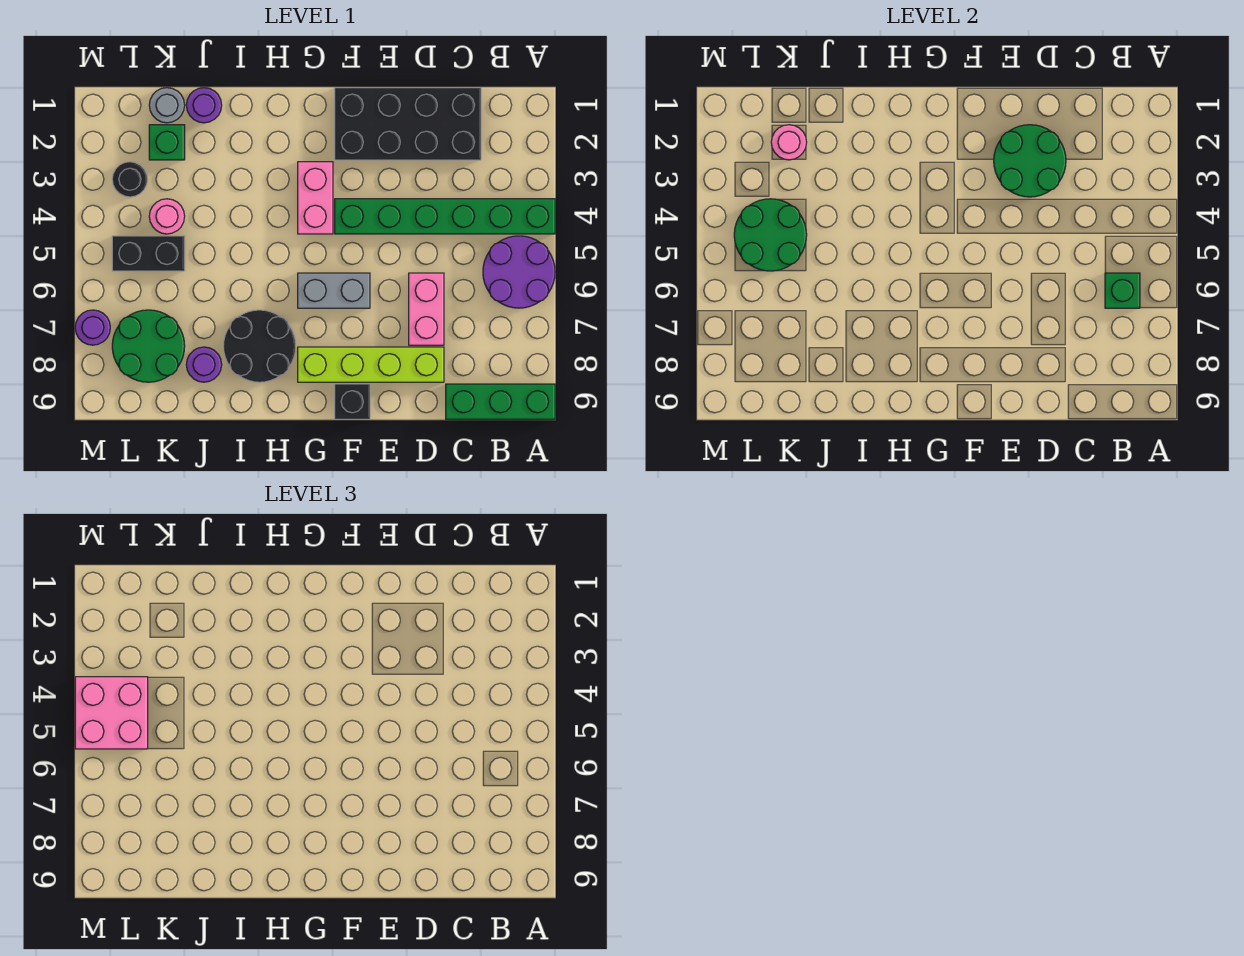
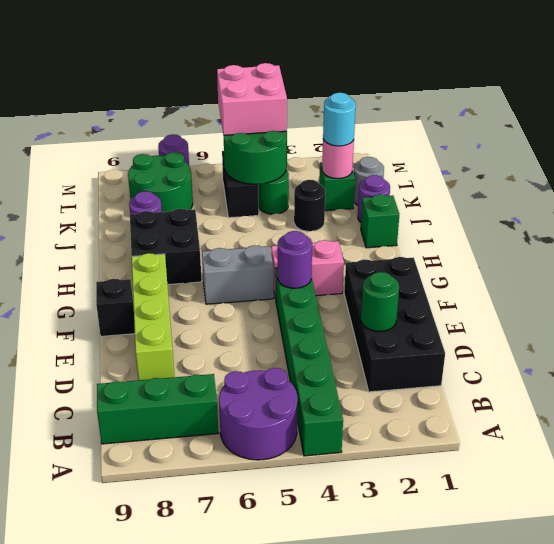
green brick A9:C9 level 1 -> green brick B7:B9 level 1
green brick B6 level 2 -> green brick I1 level 1
green round brick D2:E3 level 2 -> green round brick D2 level 2
pink brick D6:D7 level 1 -> none
none -> purple round brick F4 level 2
grey brick F6:G6 level 1 -> grey brick G5:G6 level 1
black round brick H7:I8 level 1 -> black brick H7:I8 level 1
none -> cyan round brick K2 level 3
pink round brick K4 level 1 -> green round brick K4 level 1
black round brick L3 level 1 -> black round brick J3 level 1

